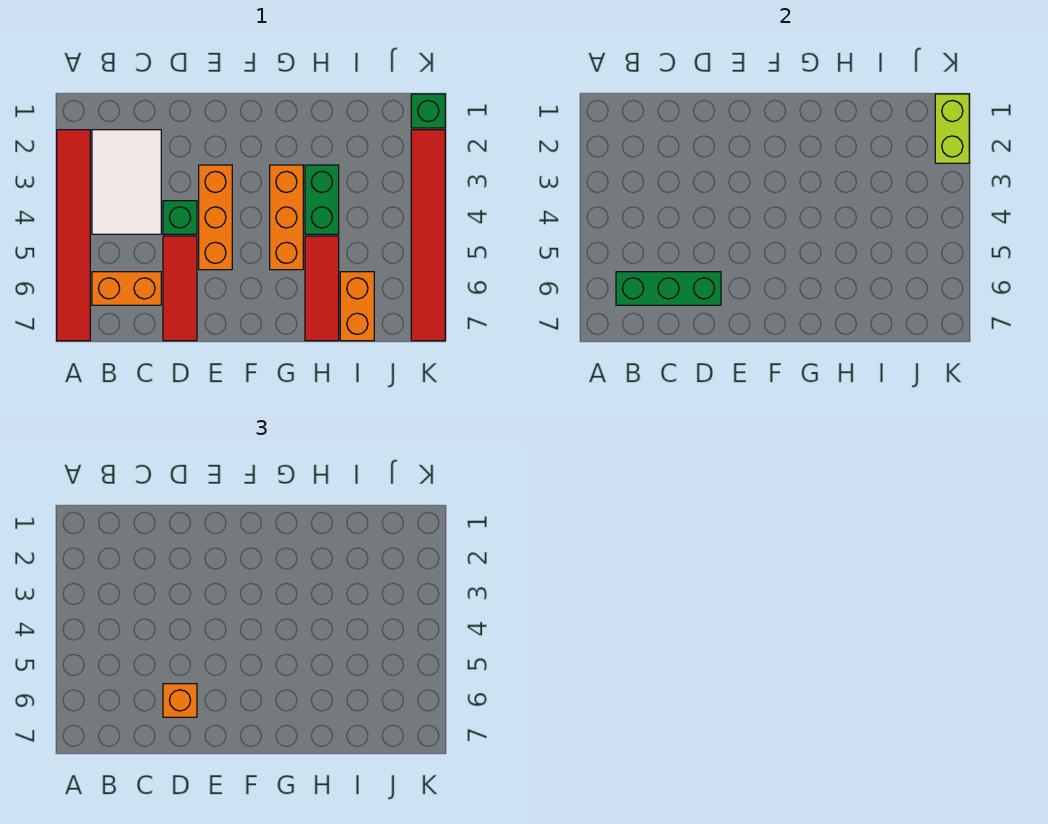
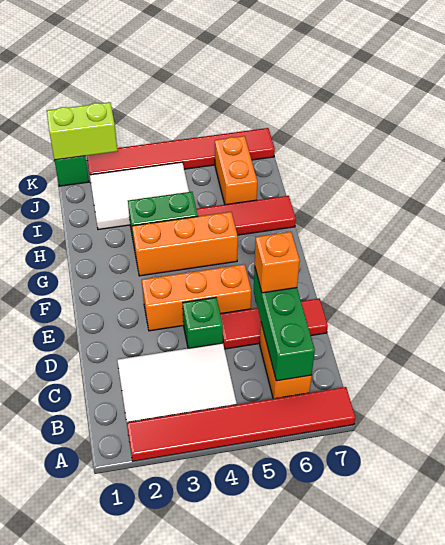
none -> white tile I2:J4 level 1
orange brick I6:I7 level 1 -> orange brick I6:J6 level 1

